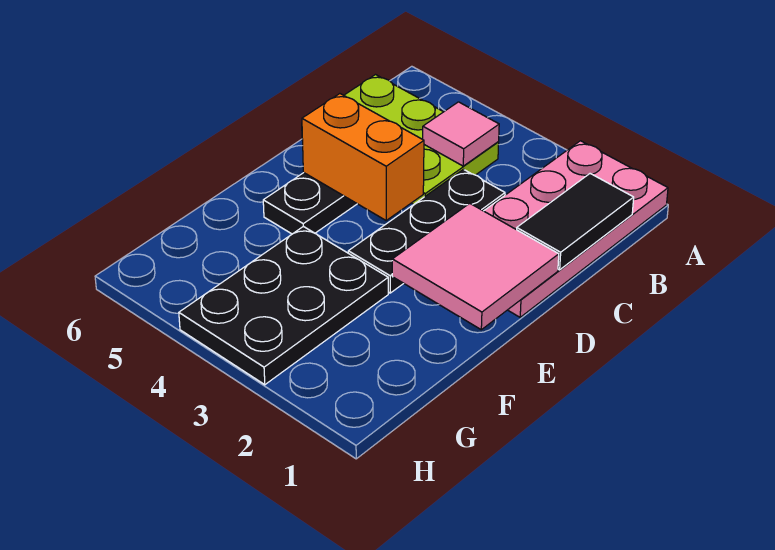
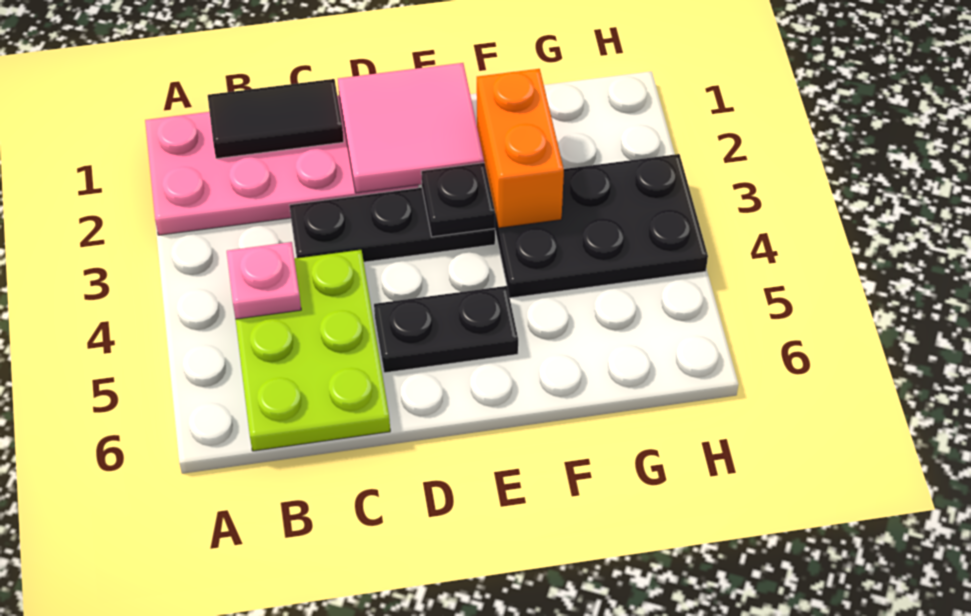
pink tile B4 level 2 -> pink plate B4 level 2
orange brick D4:D5 level 2 -> orange brick F2:F3 level 2
none -> black plate E3 level 2

